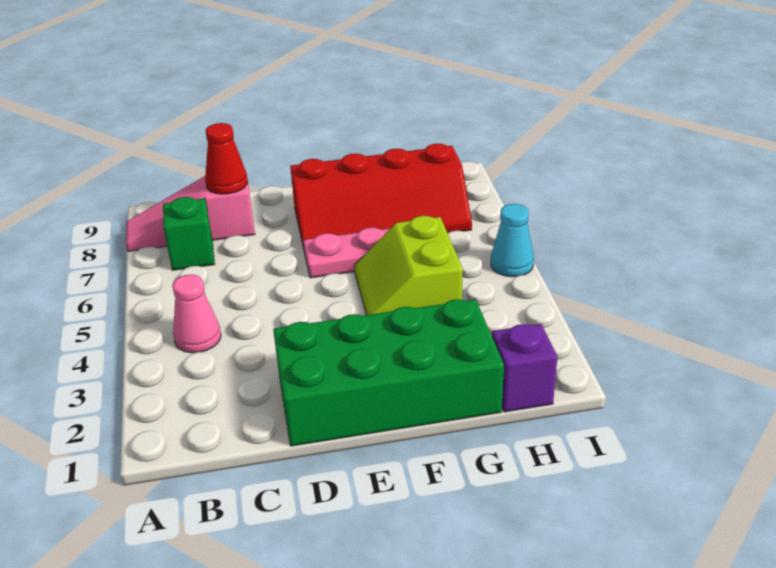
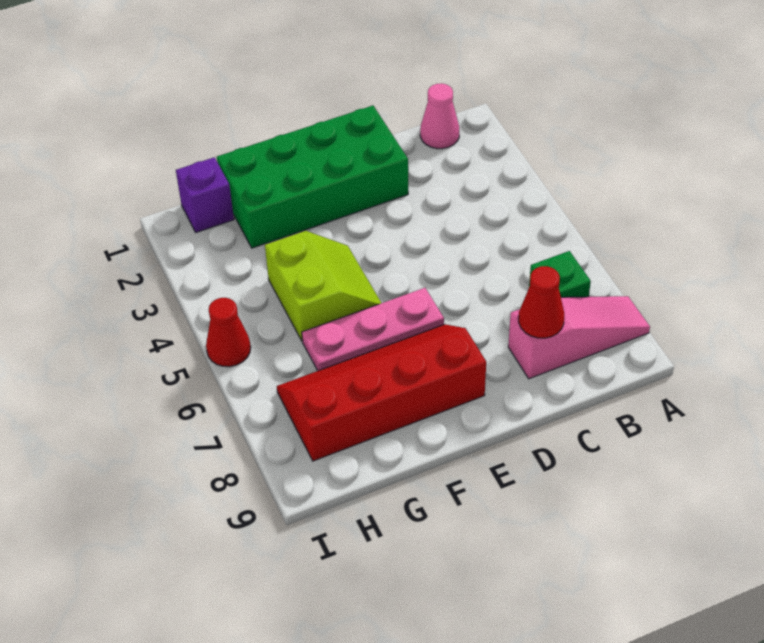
pink cone B4 level 1 -> pink cone B1 level 1
cyan cone I5 level 1 -> red cone I5 level 1

